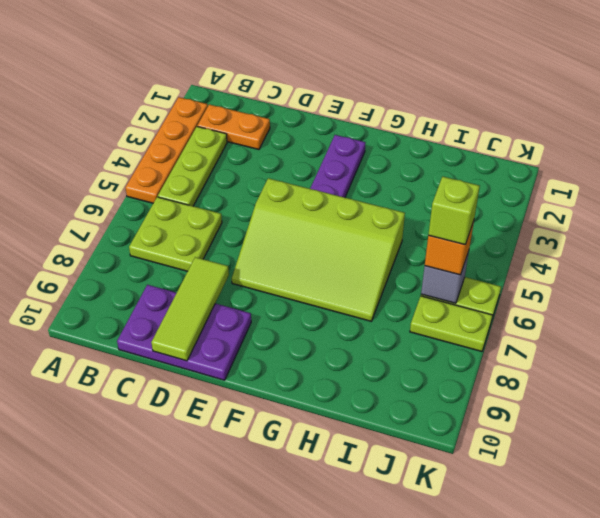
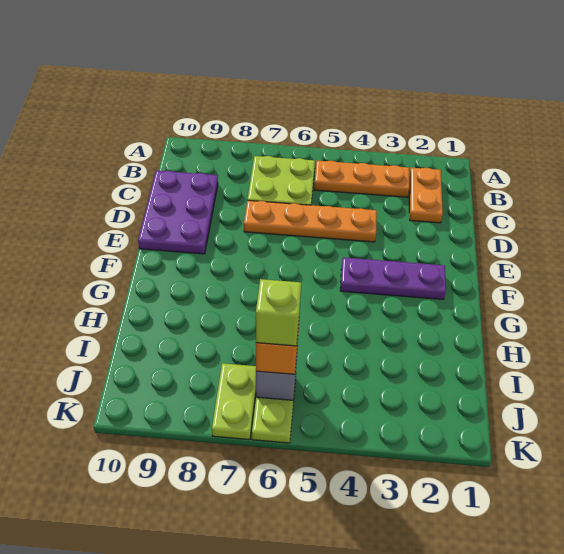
orange plate A2:A5 level 1 -> orange plate D4:D7 level 1
lime plate B3:B5 level 1 -> orange plate B3:B5 level 1
lime tile D8:D10 level 2 -> none
lime slope E5:H7 level 1 top 5 -> none

